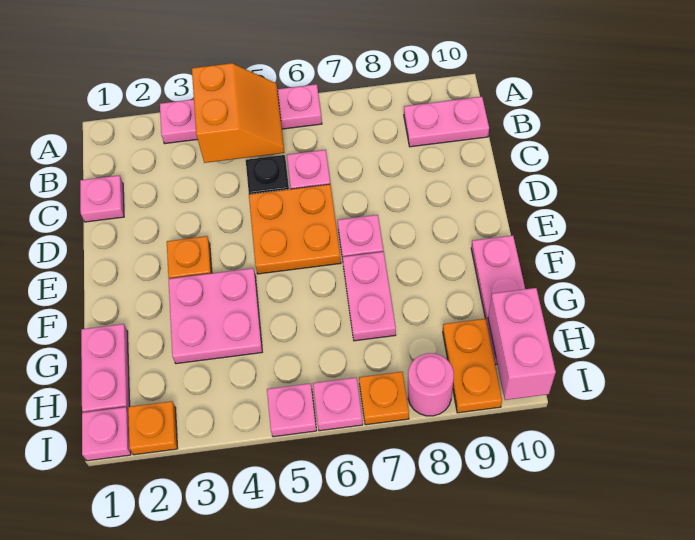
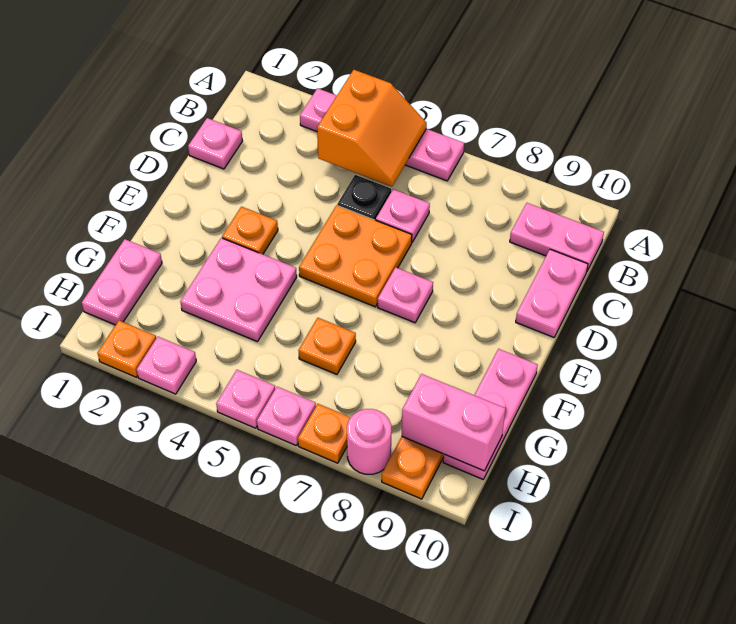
pink plate F7:G7 level 1 -> pink plate C10:D10 level 1
none -> orange plate G6 level 1
pink brick H10:I10 level 2 -> pink brick H9:H10 level 2
pink plate I1 level 1 -> pink plate I3 level 1

